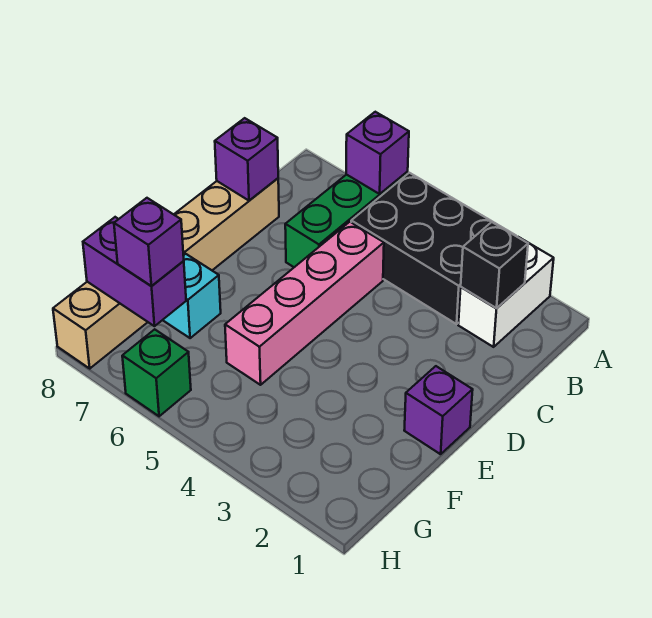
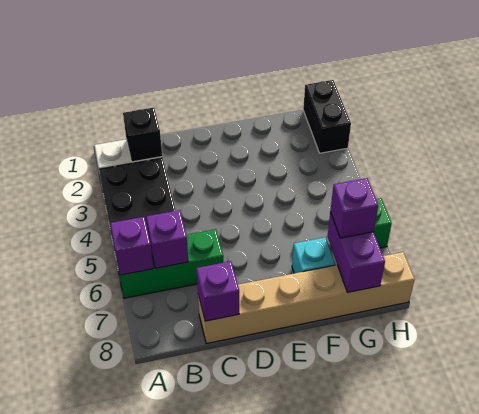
pink brick C5:F5 level 1 -> none
purple brick E1 level 1 -> purple brick B6 level 2
none -> black brick H1:H2 level 1

